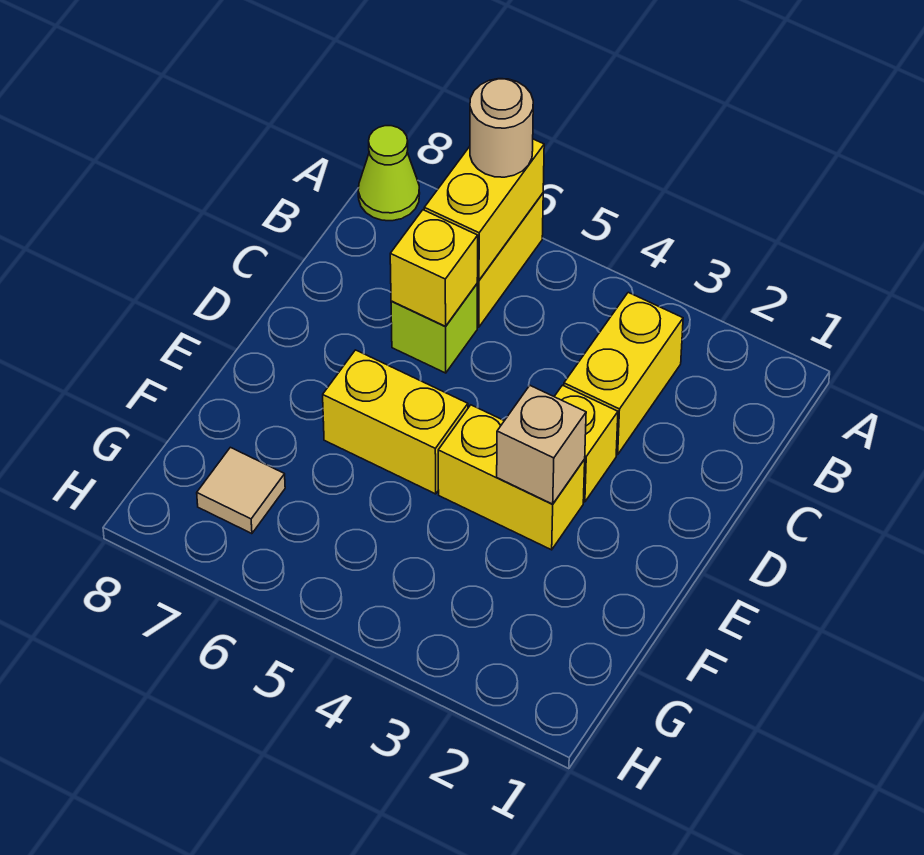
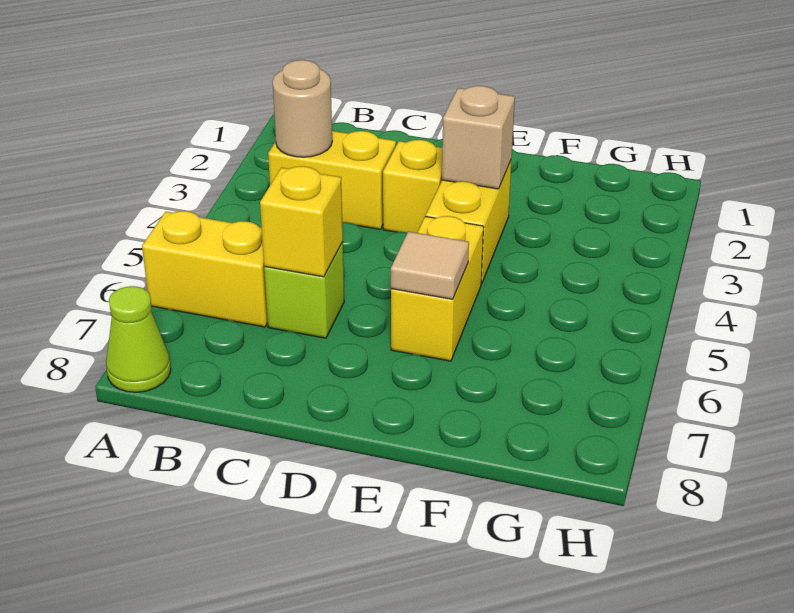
yellow brick A6:B6 level 2 -> none
tan round brick A6 level 3 -> tan round brick B3 level 2
tan tile G7 level 1 -> tan tile E6 level 2

